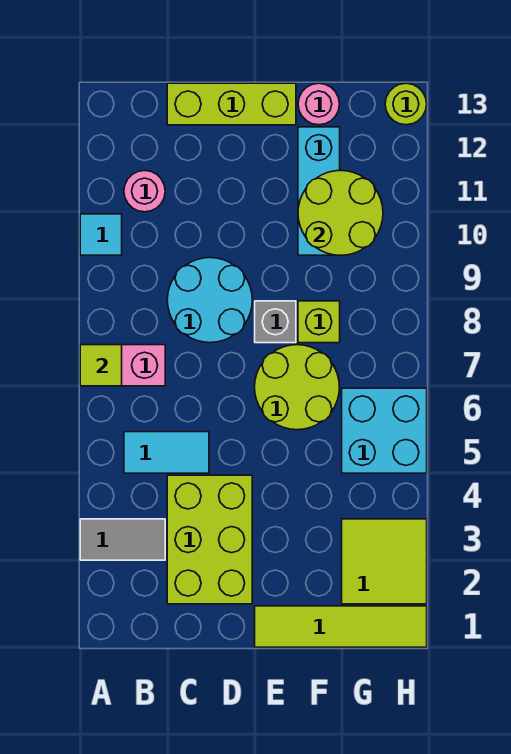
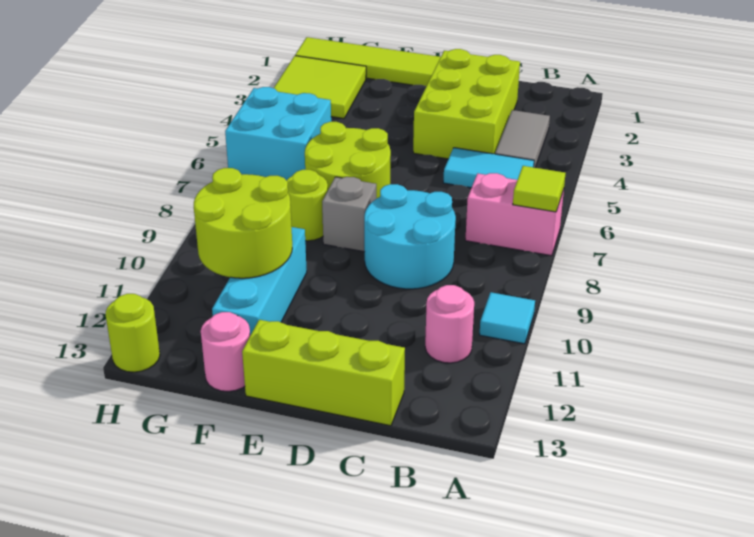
grey tile A3:B3 level 1 -> grey tile B3:B4 level 1
lime brick F8 level 1 -> lime round brick F8 level 1

